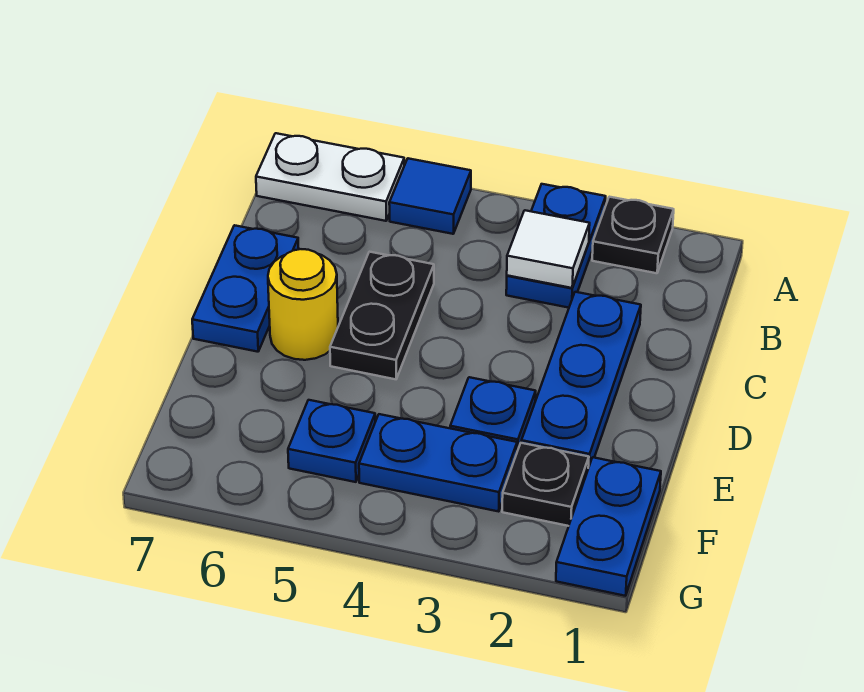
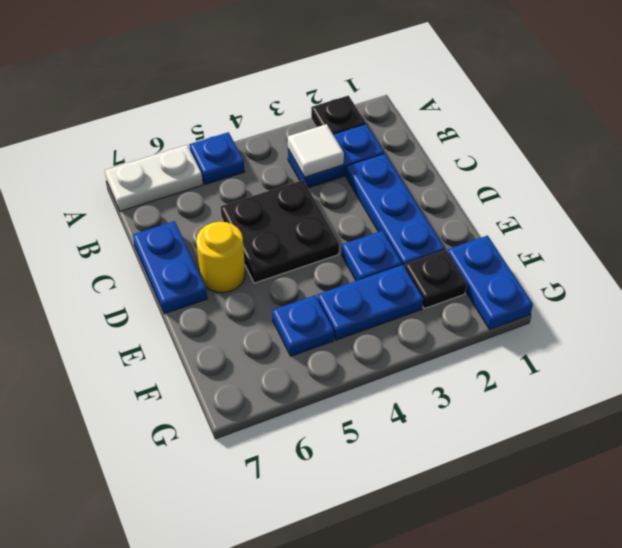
blue plate A3:B3 level 1 -> blue plate B2:B3 level 1
blue tile A5 level 1 -> blue plate A5 level 1
black plate C5:D5 level 1 -> black plate C4:D5 level 1

